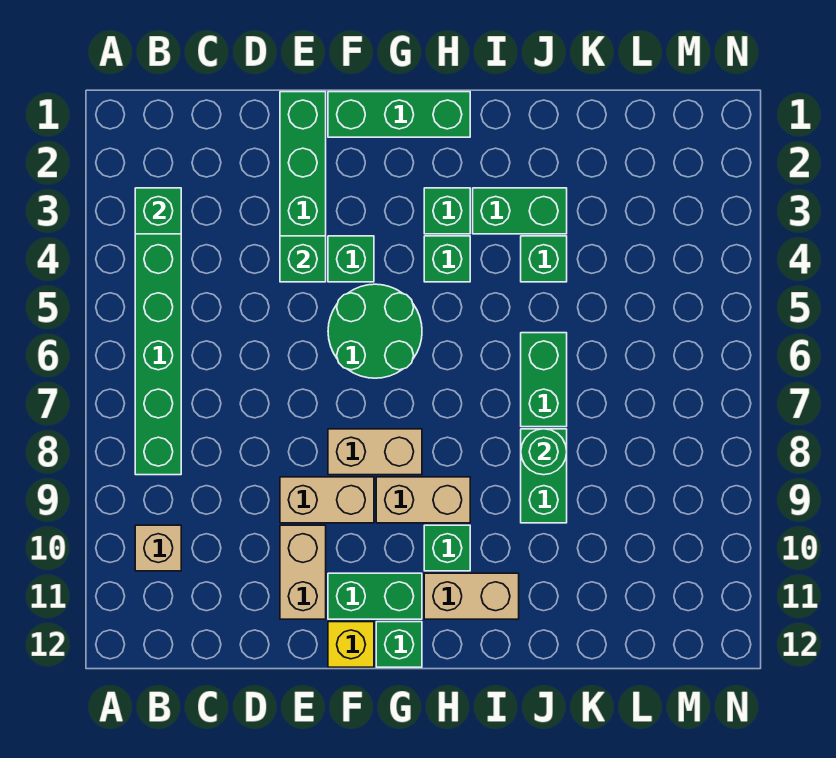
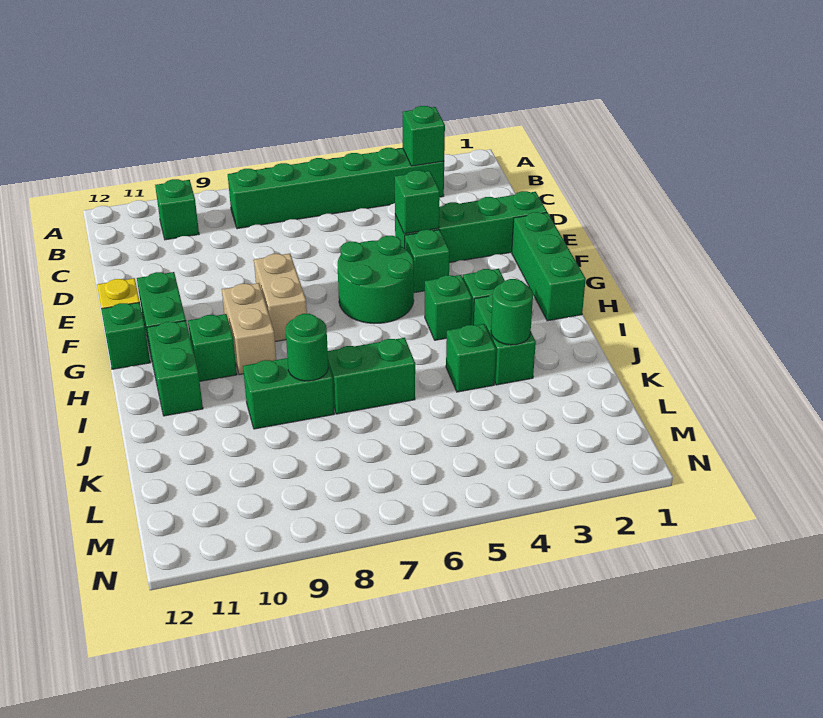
tan brick B10 level 1 -> green brick B10 level 1
tan brick E9:F9 level 1 -> none
tan brick E10:E11 level 1 -> none
tan brick H11:I11 level 1 -> green brick H11:I11 level 1
none -> green round brick J3 level 2

